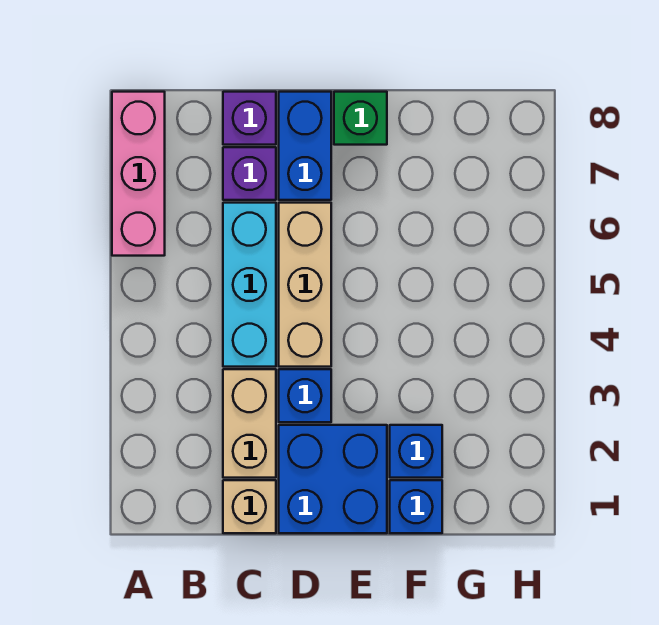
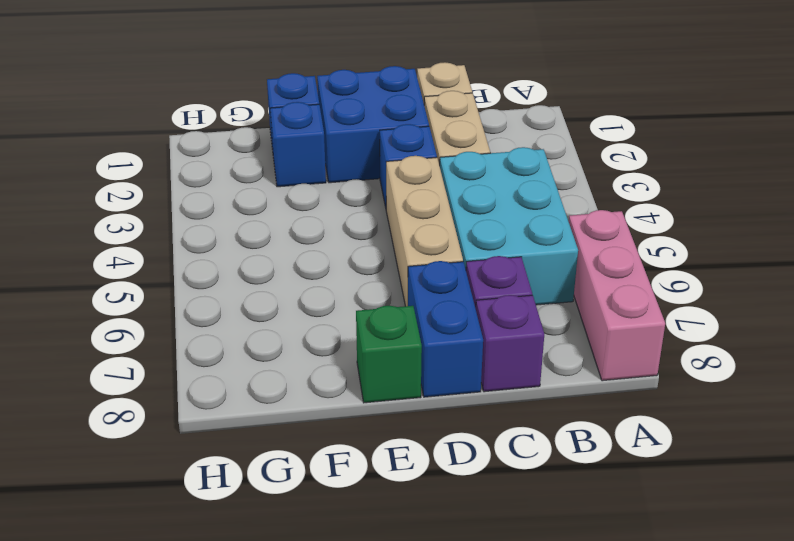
cyan brick C4:C6 level 1 -> cyan brick B4:C6 level 1

